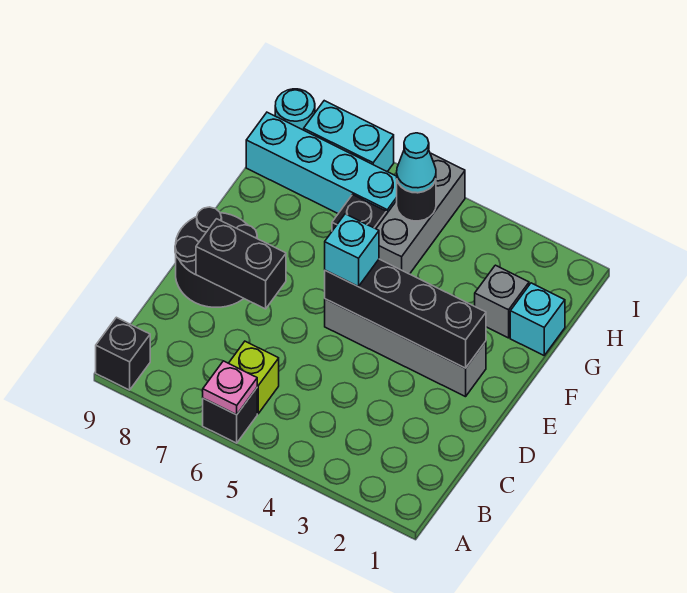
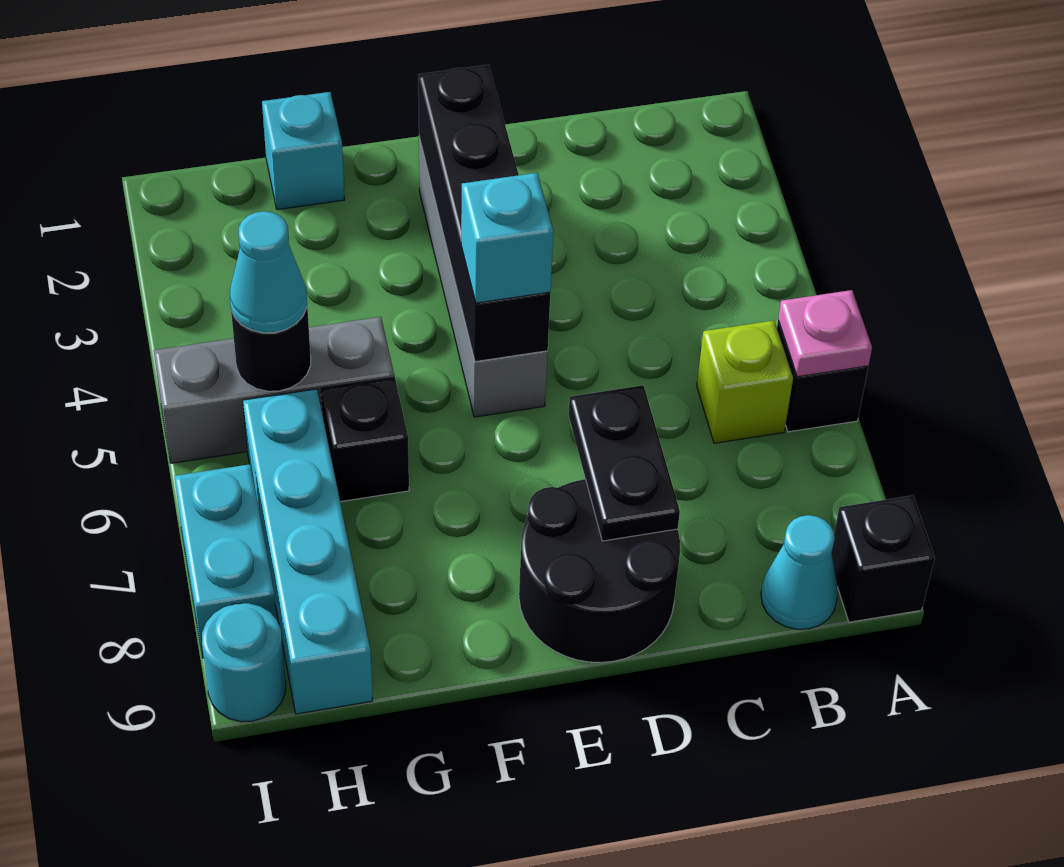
none -> cyan cone B9 level 1
black brick D7:D8 level 2 -> black plate D7:D8 level 2
grey brick G2 level 1 -> none

